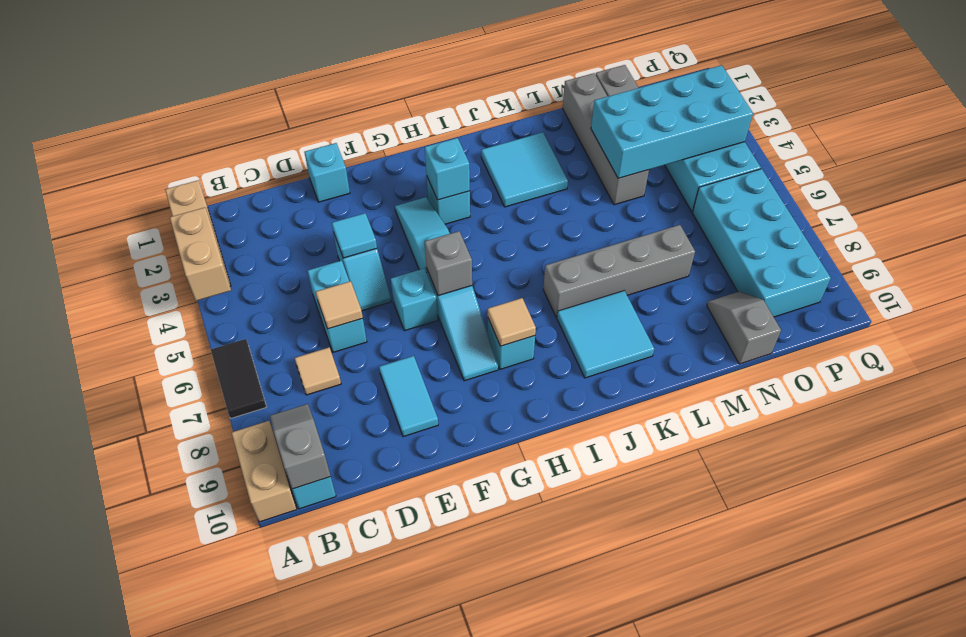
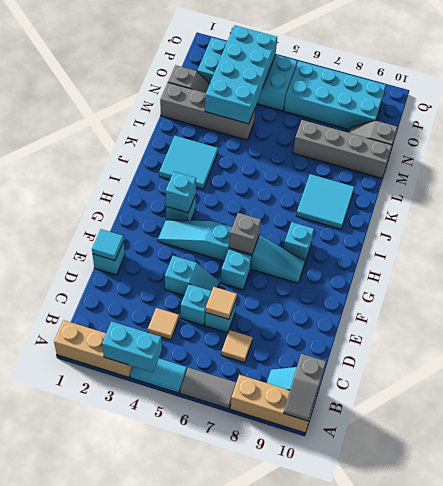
tan brick A3:A4 level 2 -> cyan brick A3:A4 level 2
black tile A6:A7 level 1 -> grey tile A6:A7 level 1
tan brick A9:A10 level 1 -> tan brick A8:A10 level 1
grey slope B9:B10 level 2 top 10 -> grey slope A10:B10 level 2 top B
cyan tile E4 level 2 -> cyan tile E1 level 2
cyan tile E8:E9 level 1 -> cyan tile A4:A5 level 1
tan tile H8 level 2 -> tan tile C4 level 1
grey brick J7:M7 level 1 -> grey brick M7:M10 level 1

